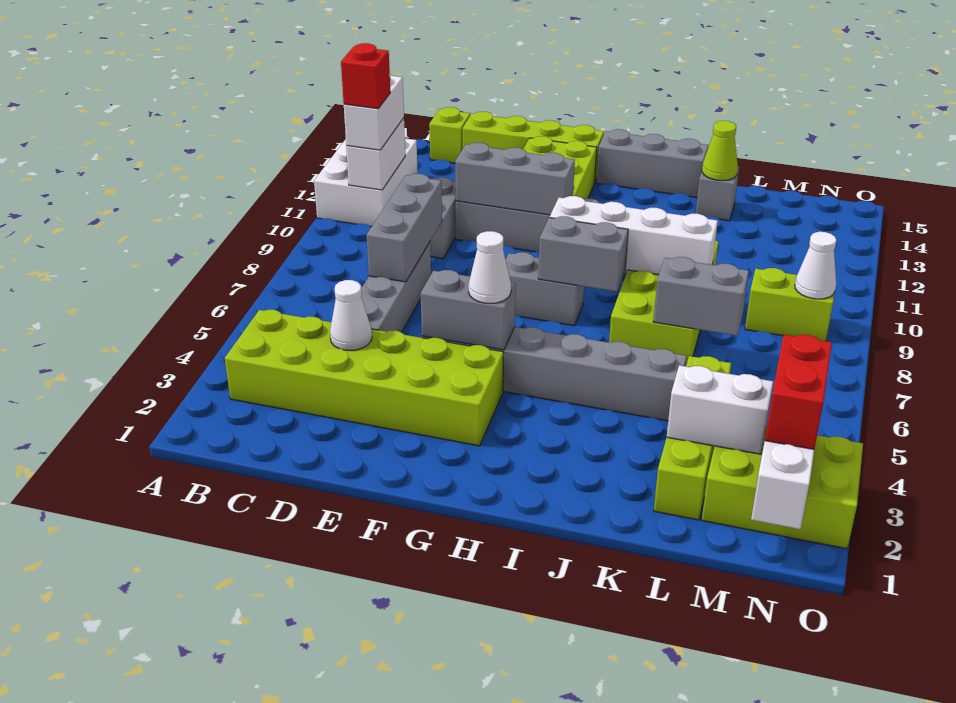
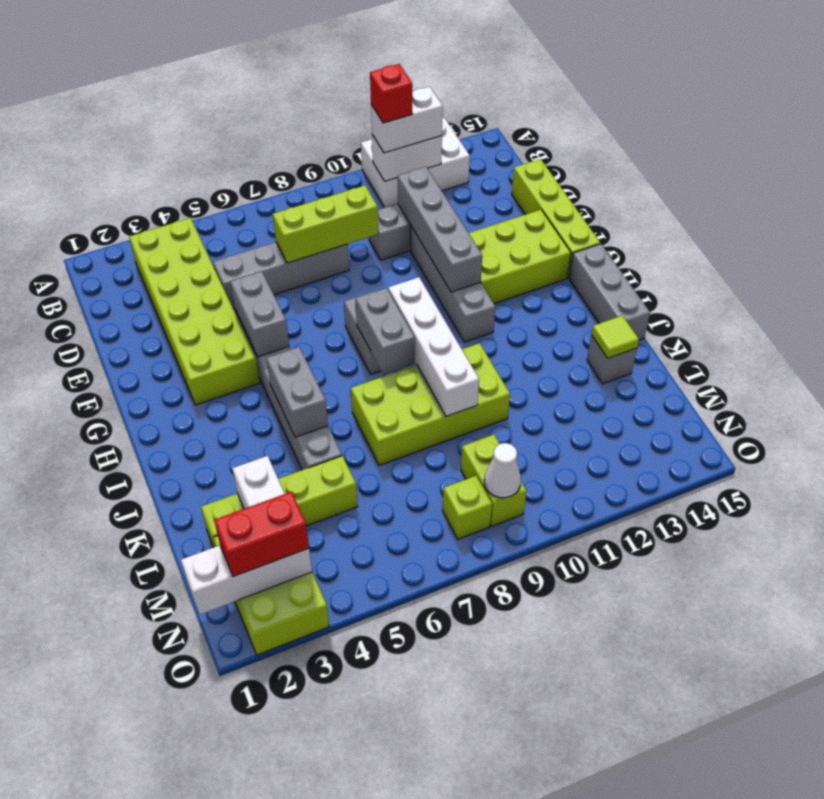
lime brick C15 level 1 -> lime brick N8 level 1
white cone D4 level 2 -> none
grey brick D7:D9 level 2 -> lime brick D7:D9 level 2
grey brick E11:G11 level 2 -> grey brick D11:G11 level 2
white cone G5 level 3 -> none
grey brick K7:L7 level 2 -> grey brick I5:J5 level 2
lime cone K14 level 2 -> lime tile K14 level 2

